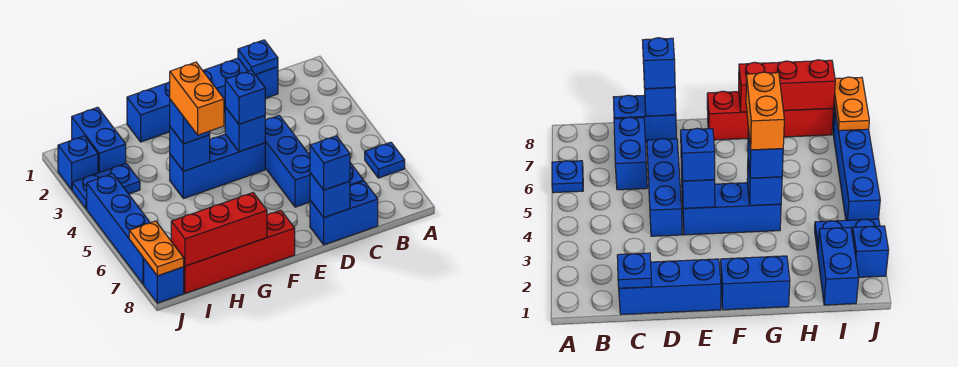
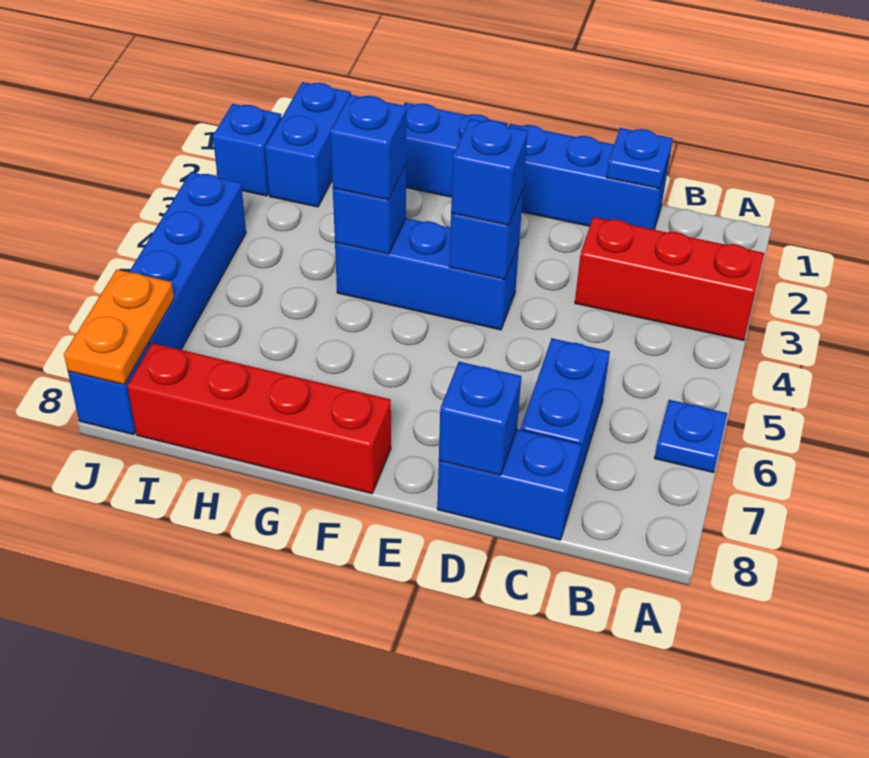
blue brick D4:D6 level 1 -> none
blue brick D8 level 3 -> none
orange brick G4:G5 level 4 -> none
red brick G8:I8 level 2 -> red brick A3:C3 level 1
blue plate I3:J3 level 1 -> none

